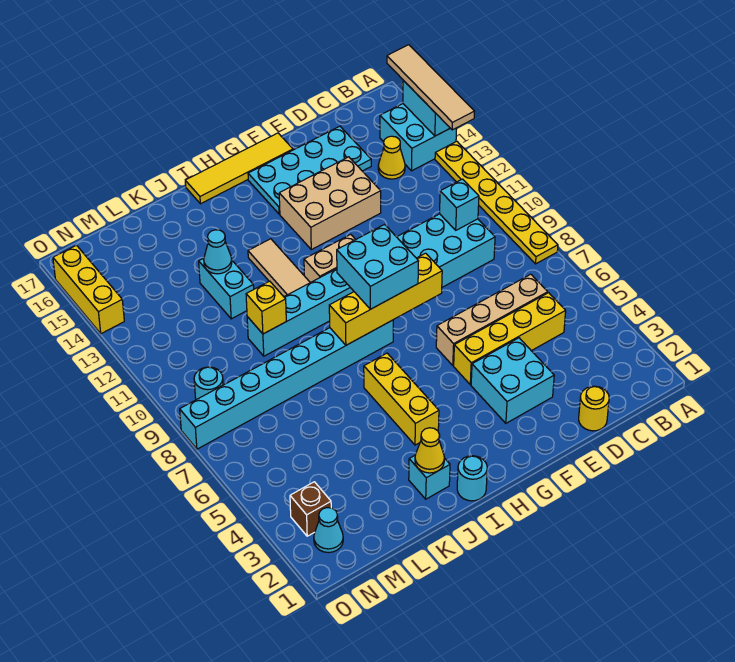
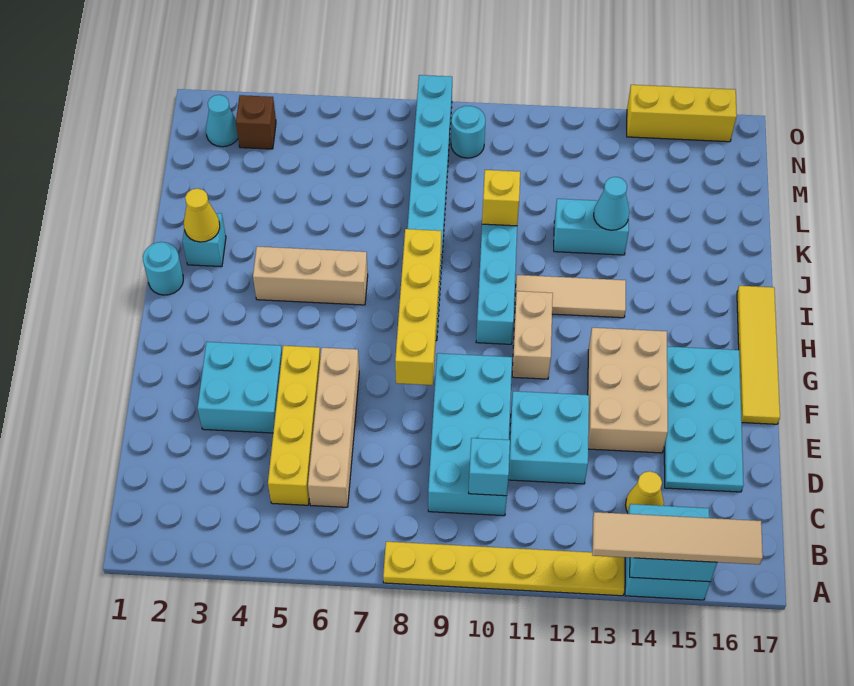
yellow round brick D1 level 1 -> none
cyan brick G8:H9 level 3 -> cyan brick D11:E12 level 1
yellow brick I4:I6 level 1 -> tan brick I4:I6 level 1

